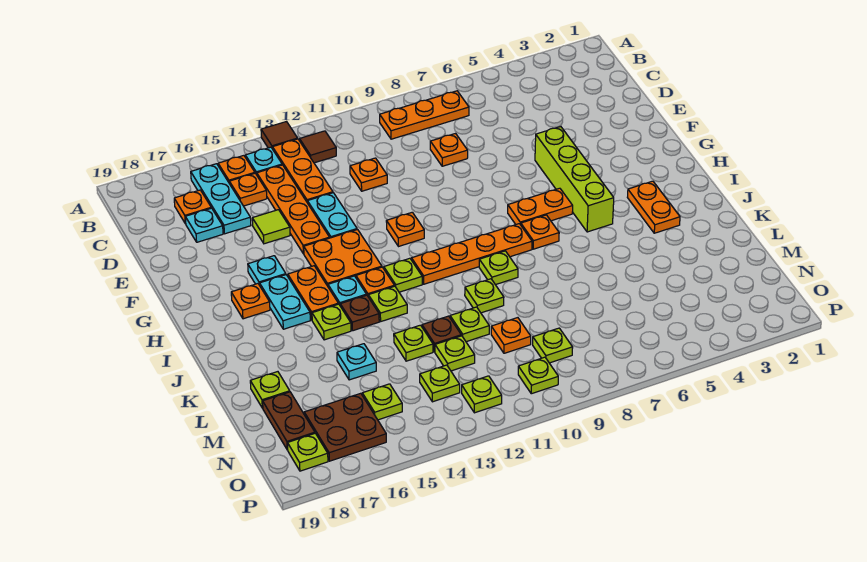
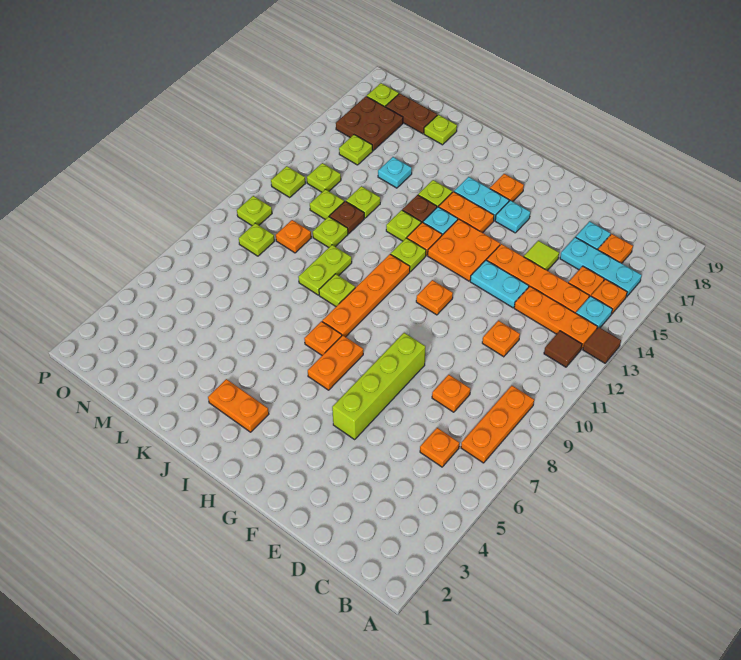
none -> orange plate C6 level 1
lime brick F5:I5 level 1 -> lime brick F5:F8 level 1
lime plate K10 level 1 -> lime plate K9:K10 level 1

